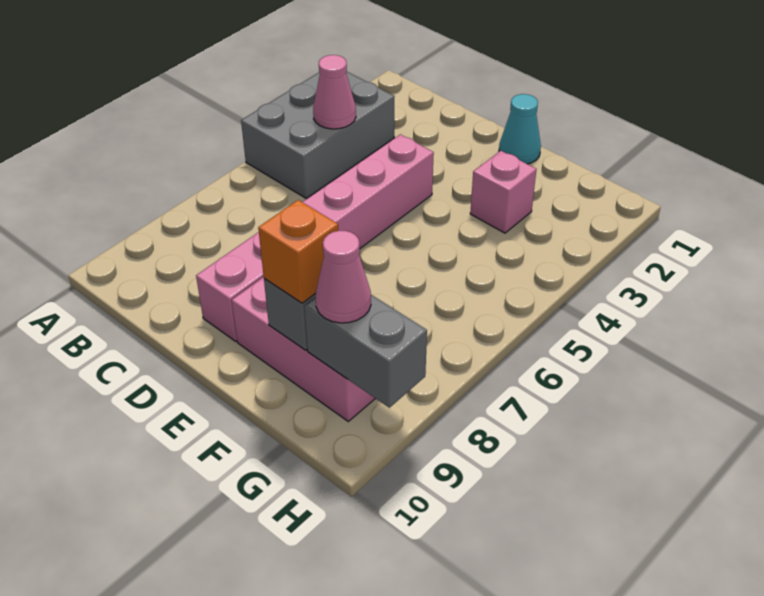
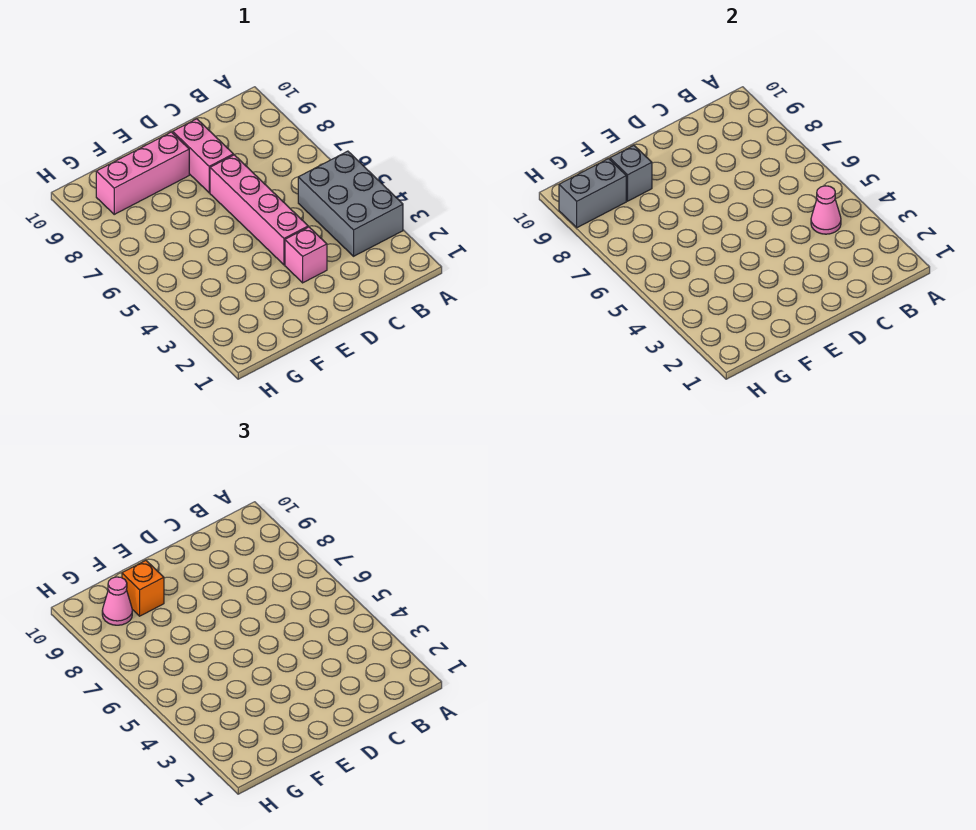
cyan cone E1 level 1 -> none
pink brick F3 level 1 -> pink brick D3 level 1

